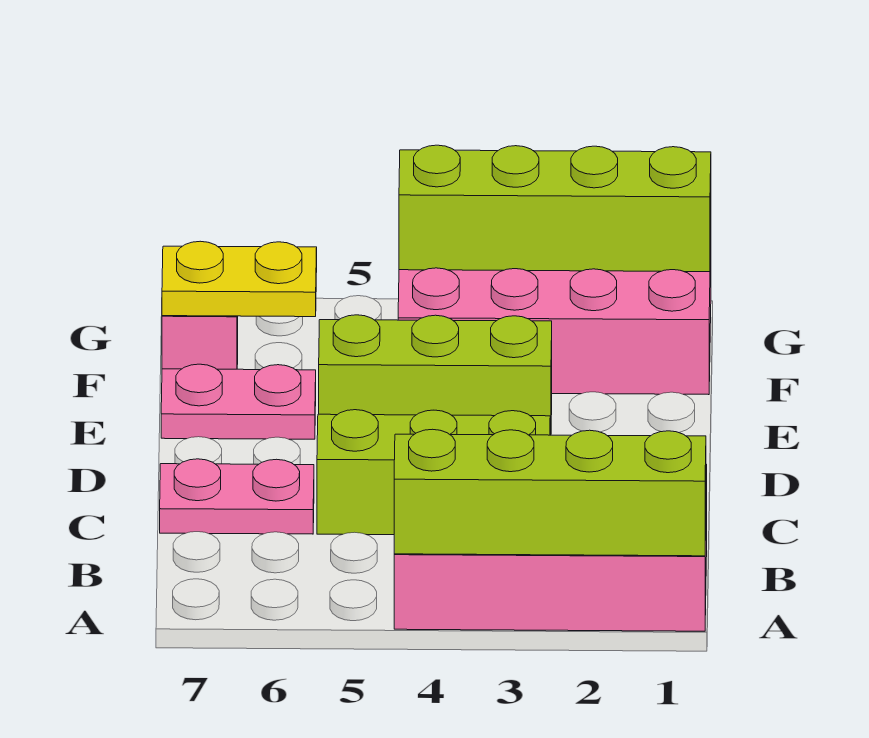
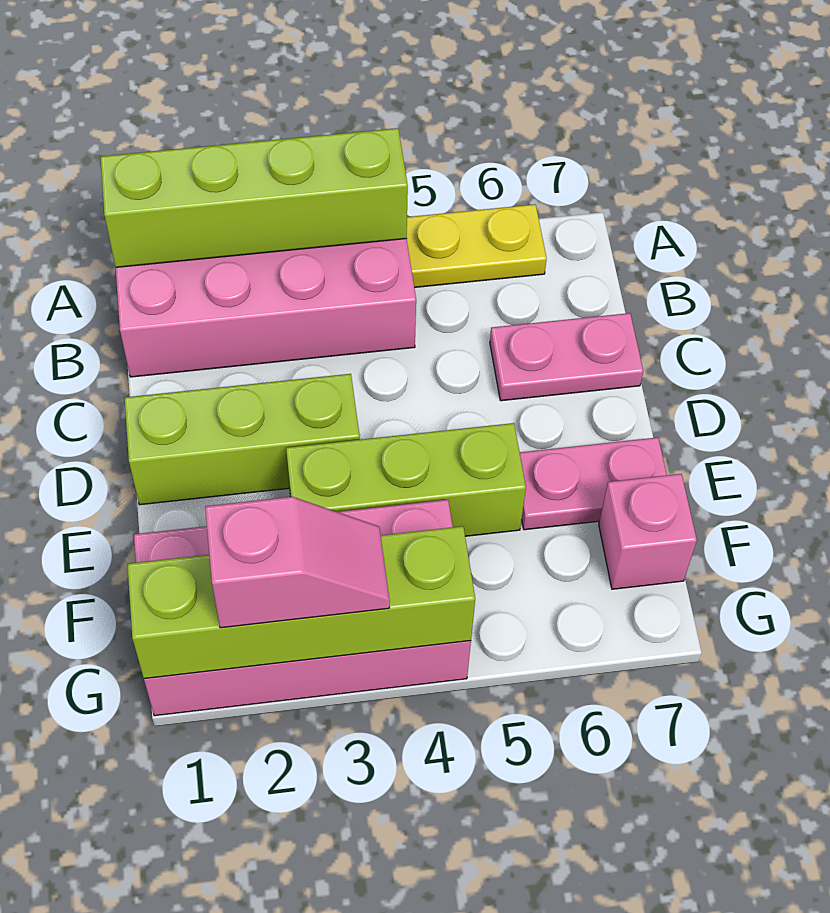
lime brick C3:C5 level 1 -> lime brick D1:D3 level 1
yellow plate F6:F7 level 2 -> yellow plate A5:A6 level 1
none -> pink slope G2:G3 level 3 top 2

